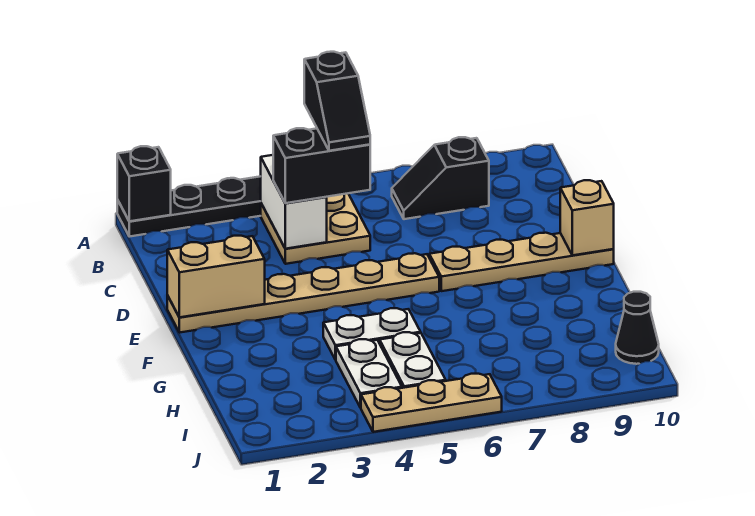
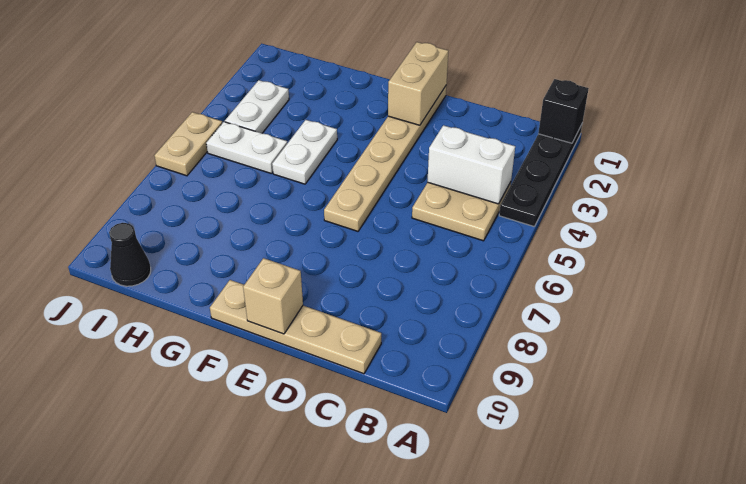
black slope B5:C5 level 4 top B -> none
black slope B7:B8 level 1 top 8 -> none
black brick C4:C5 level 3 -> none
tan plate E7:E10 level 1 -> tan plate C10:F10 level 1
white plate H4:I4 level 1 -> white plate I3:I4 level 1
tan plate J4:J6 level 1 -> tan plate J5:J6 level 1

